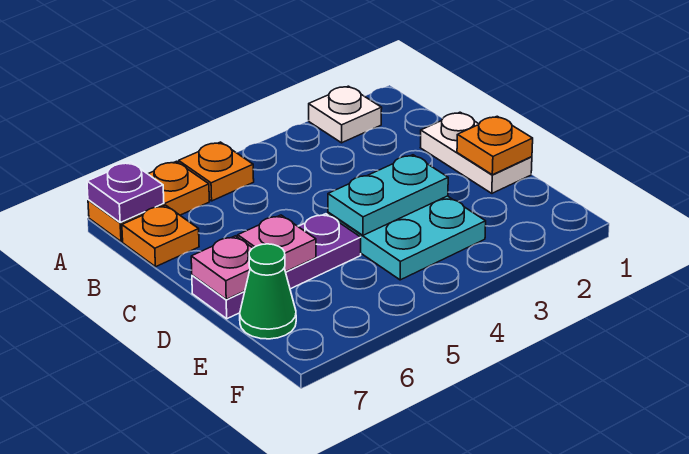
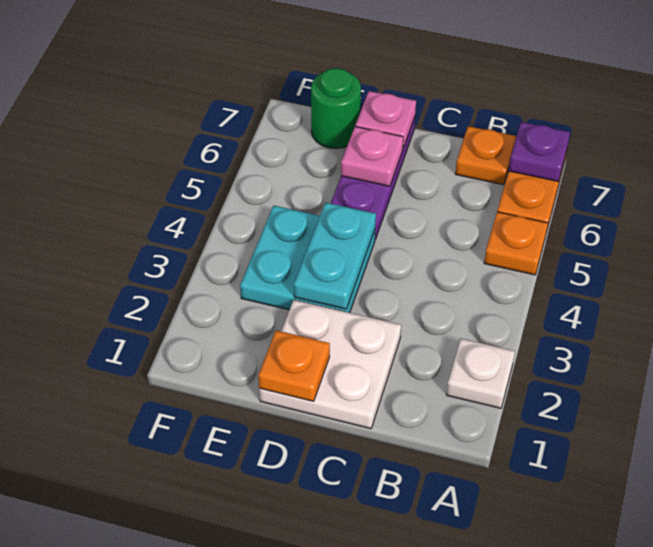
white plate C1:D1 level 1 -> white plate C1:D2 level 1
green cone E7 level 1 -> green round brick E7 level 1

